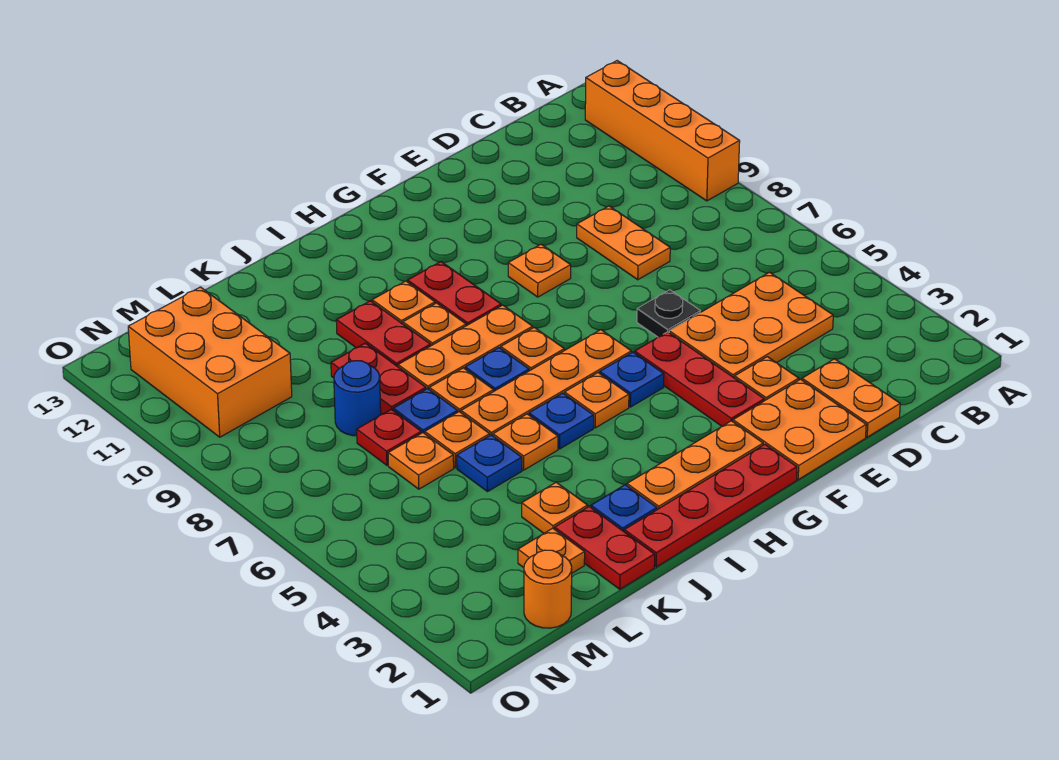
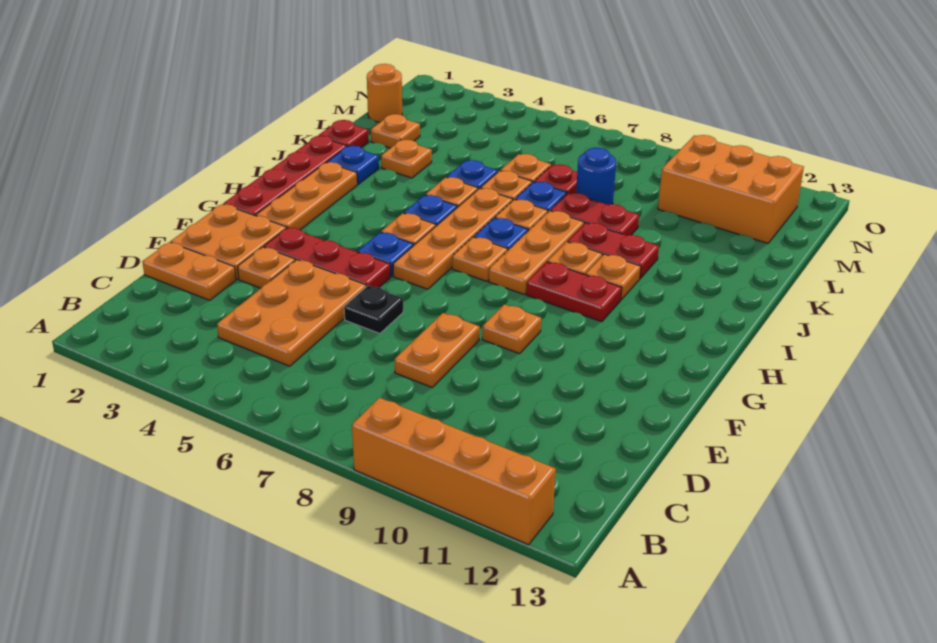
orange plate D8:D9 level 1 -> orange plate D8:E8 level 1
red plate K1:K2 level 1 -> red plate K1 level 1

